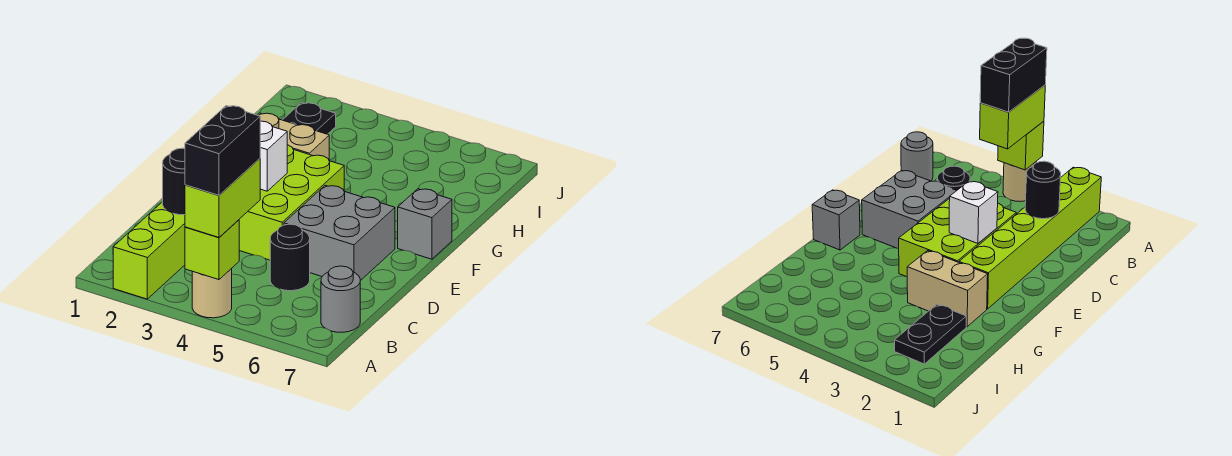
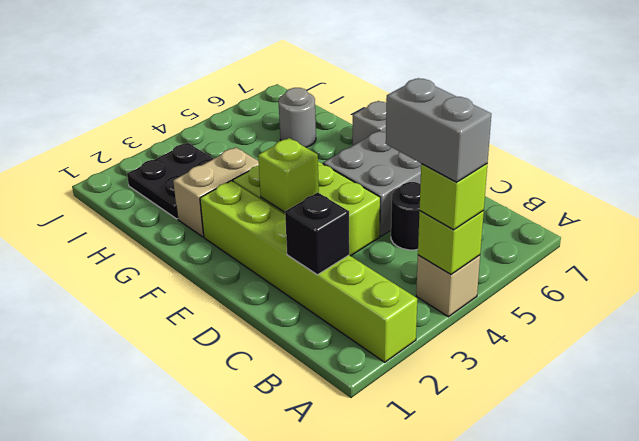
tan round brick A4 level 1 -> tan brick A4 level 1
lime brick A4:B4 level 3 -> lime brick A4 level 3
black brick A4:B4 level 4 -> grey brick A4:B4 level 4
grey round brick B7 level 1 -> grey round brick H6 level 1
black round brick C2 level 2 -> black brick C2 level 2
white brick E3 level 2 -> lime brick E3 level 2
black plate H2:I2 level 1 -> black plate H2:I3 level 1

